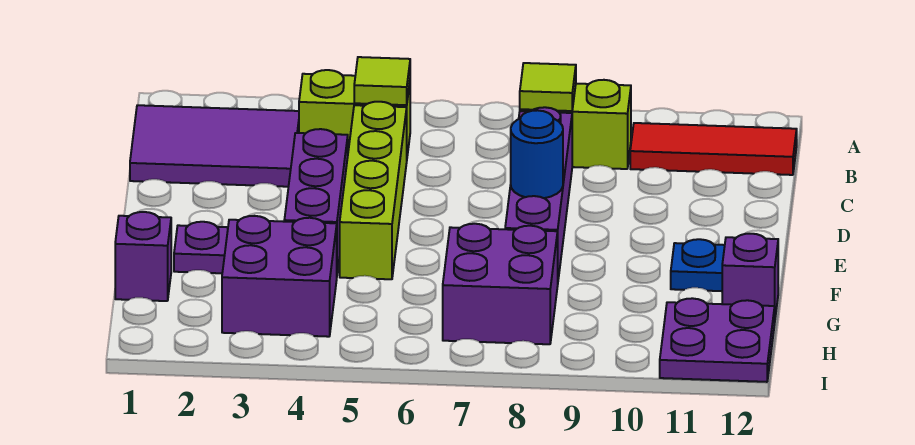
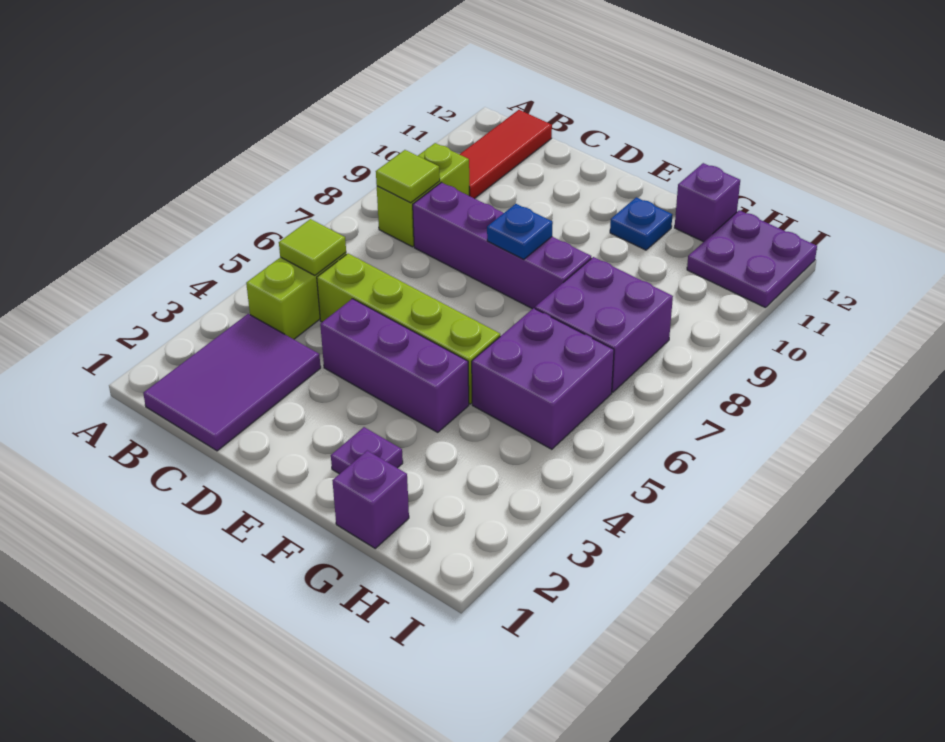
blue round brick E8 level 2 -> blue plate E8 level 2
purple brick G3:H4 level 1 -> purple brick G5:H6 level 1

